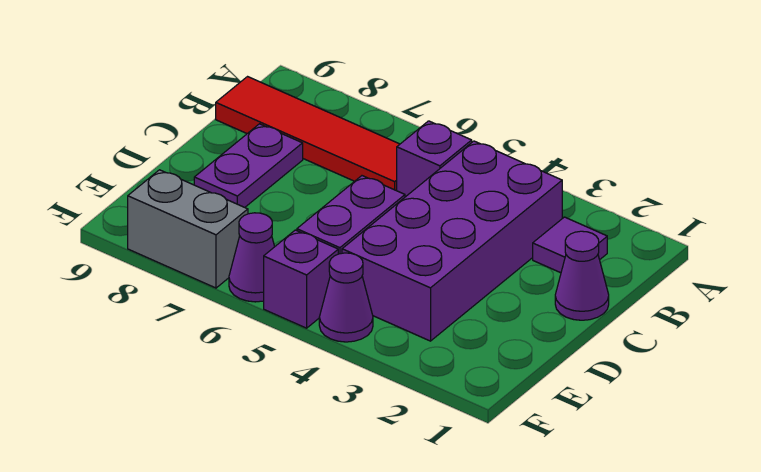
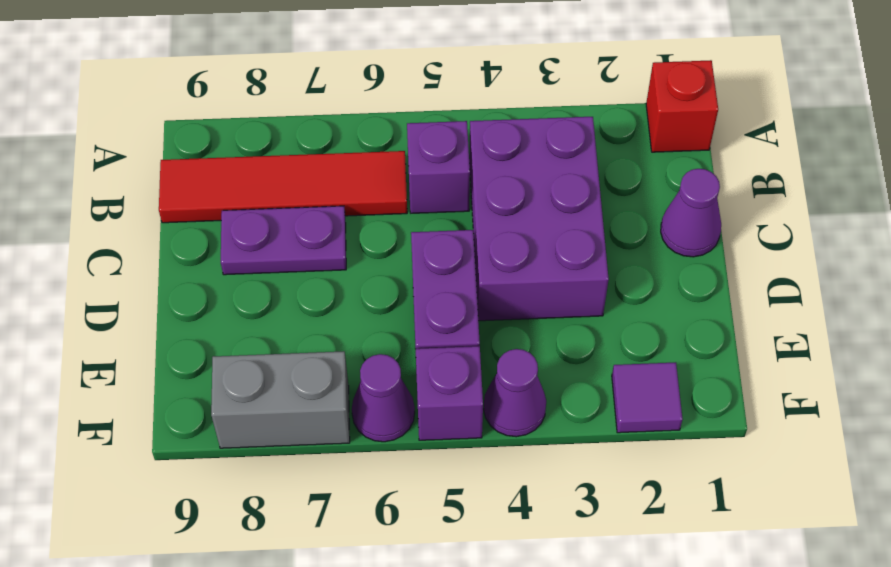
none -> red brick A1 level 1
purple tile B2 level 1 -> purple tile F2 level 1
purple brick B3:E4 level 1 -> purple brick B3:D4 level 1
purple plate C8:D8 level 1 -> purple plate C7:C8 level 1

